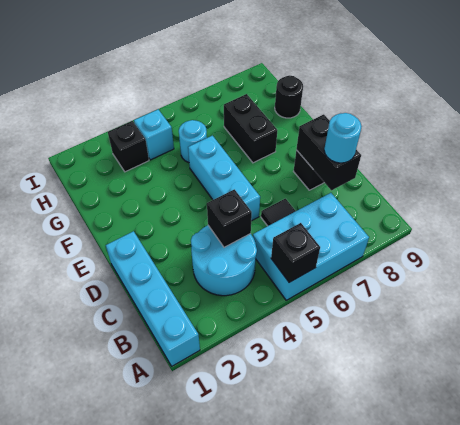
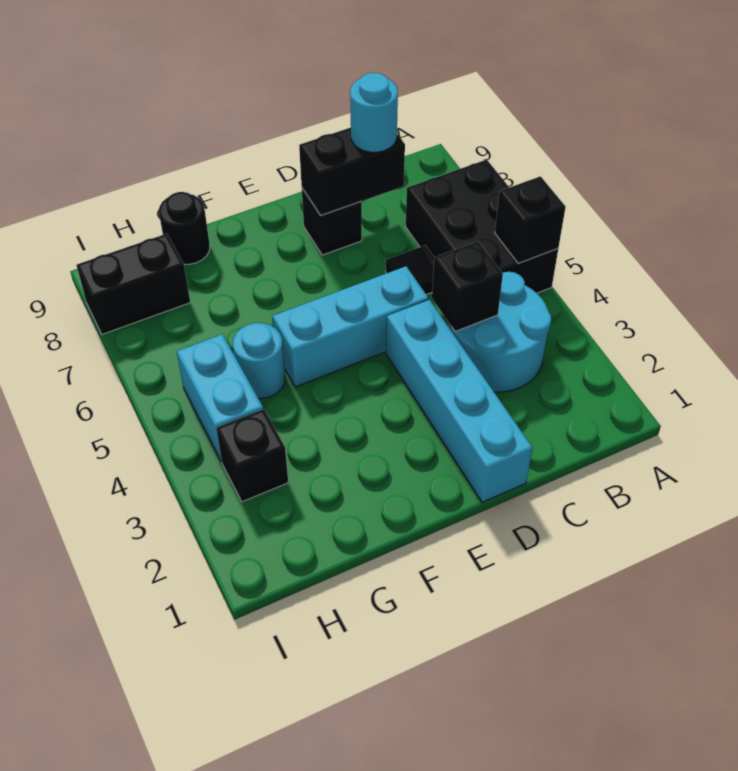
cyan brick A1:D1 level 1 -> cyan brick D1:D4 level 1
cyan brick A5:B7 level 1 -> black brick A5:B7 level 1
black brick F7:G7 level 1 -> black brick H8:I8 level 1
cyan brick H4 level 1 -> cyan brick H4:H5 level 1

